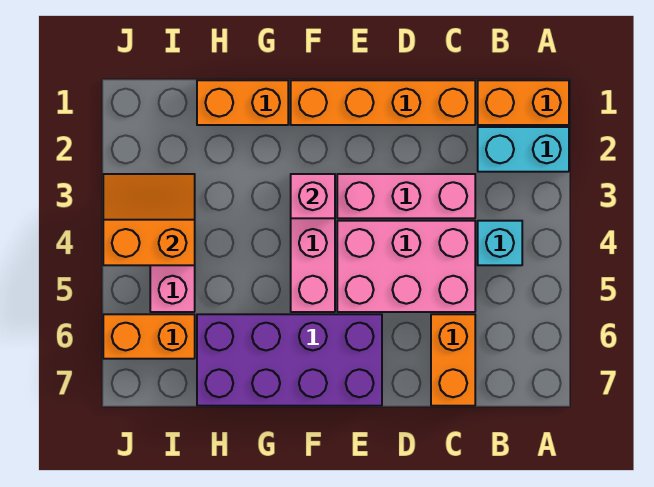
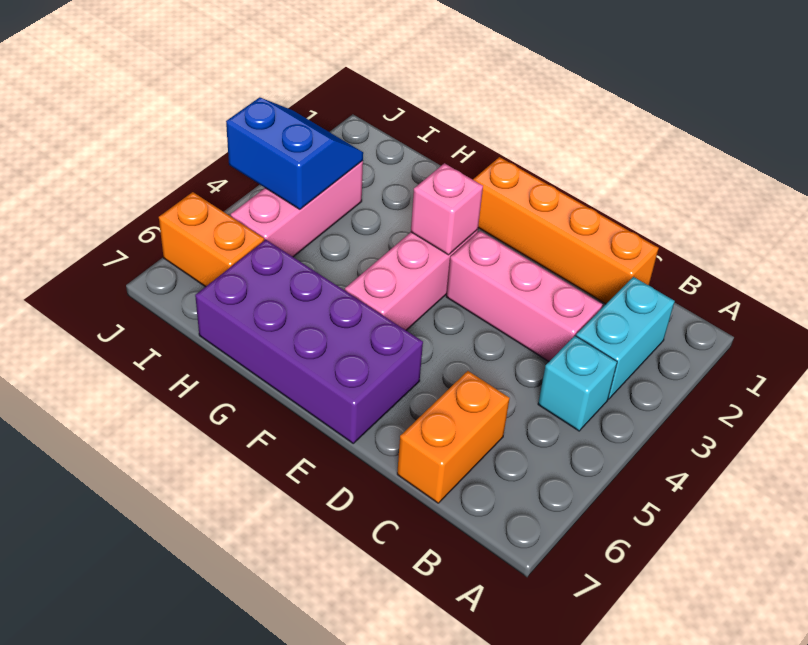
orange brick A1:B1 level 1 -> none
cyan brick A2:B2 level 1 -> cyan brick B2:B3 level 1
pink brick C4:E5 level 1 -> none
orange brick G1:H1 level 1 -> none
orange slope I3:J4 level 2 top 4 -> blue slope I3:J4 level 2 top 4

